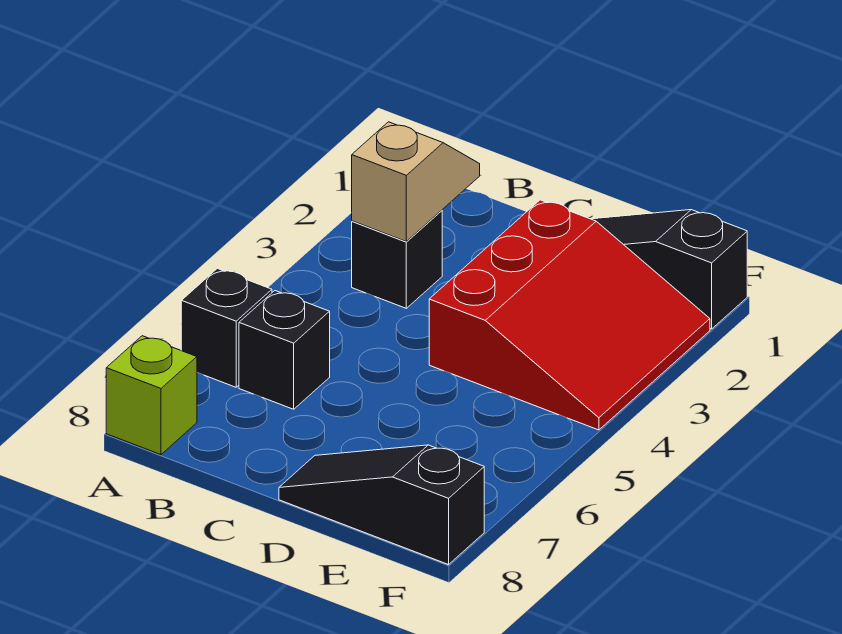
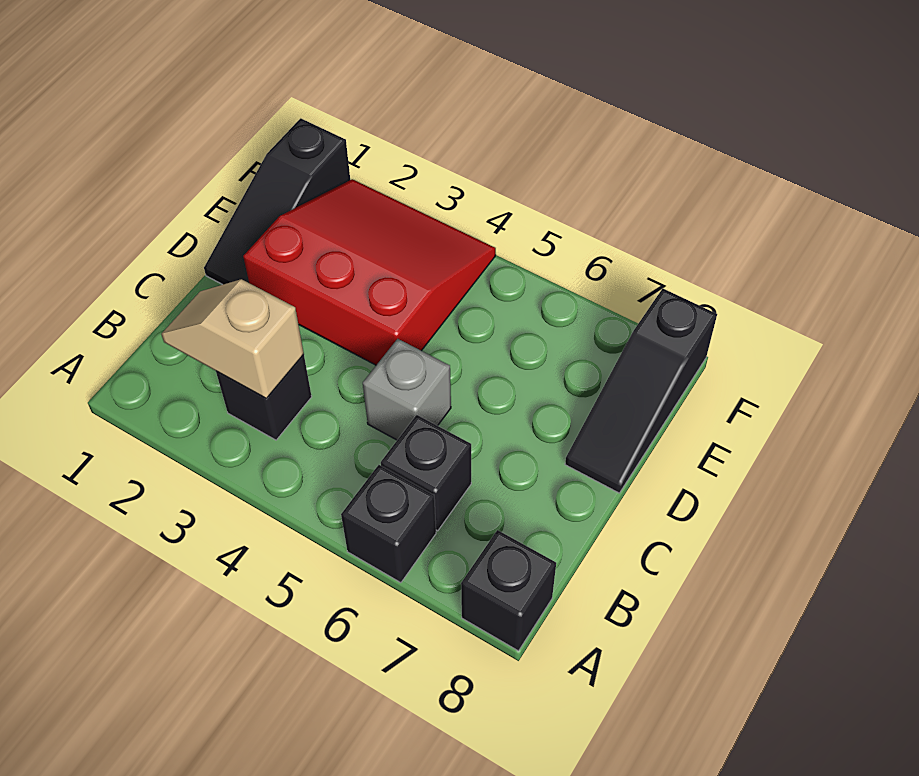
lime brick A8 level 1 -> black brick A8 level 1
none -> grey brick C5 level 1

